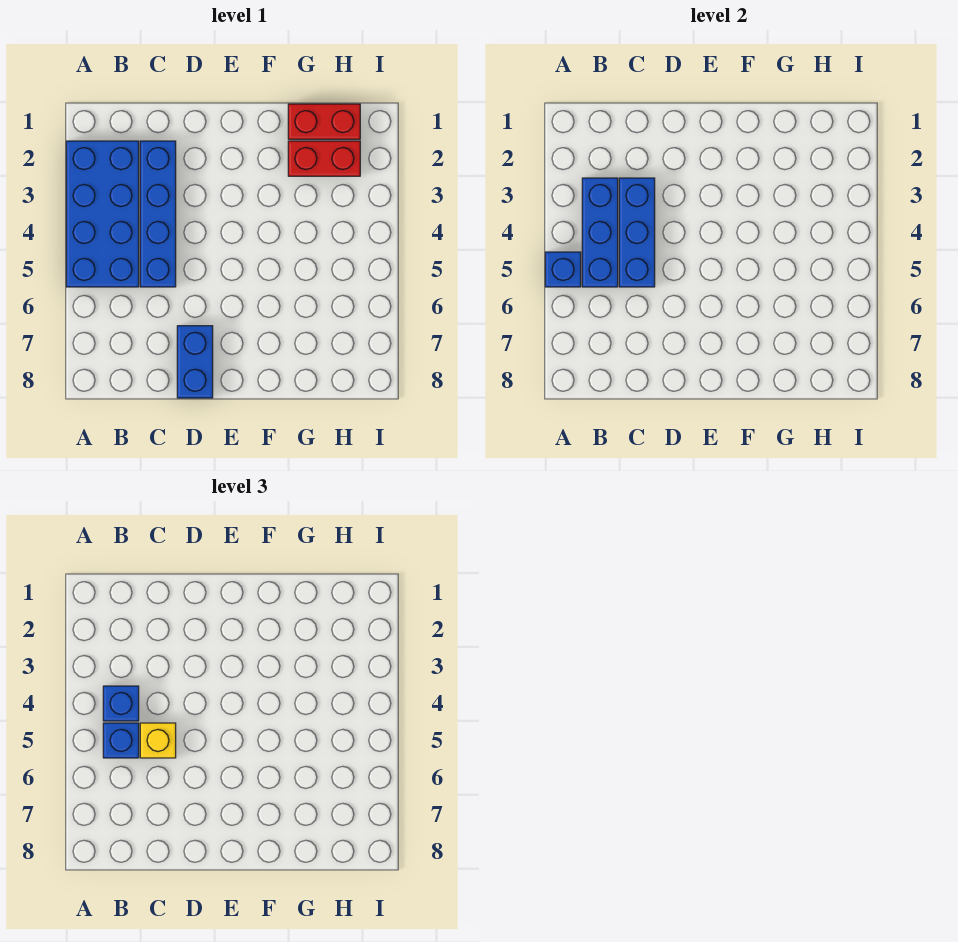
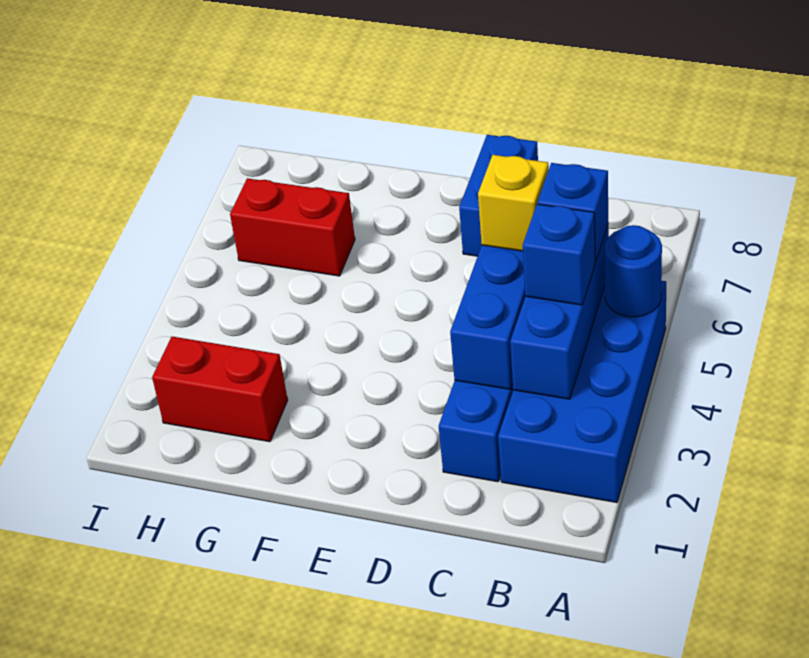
blue brick A5 level 2 -> blue round brick A5 level 2
red brick G1:H1 level 1 -> red brick G6:H6 level 1

